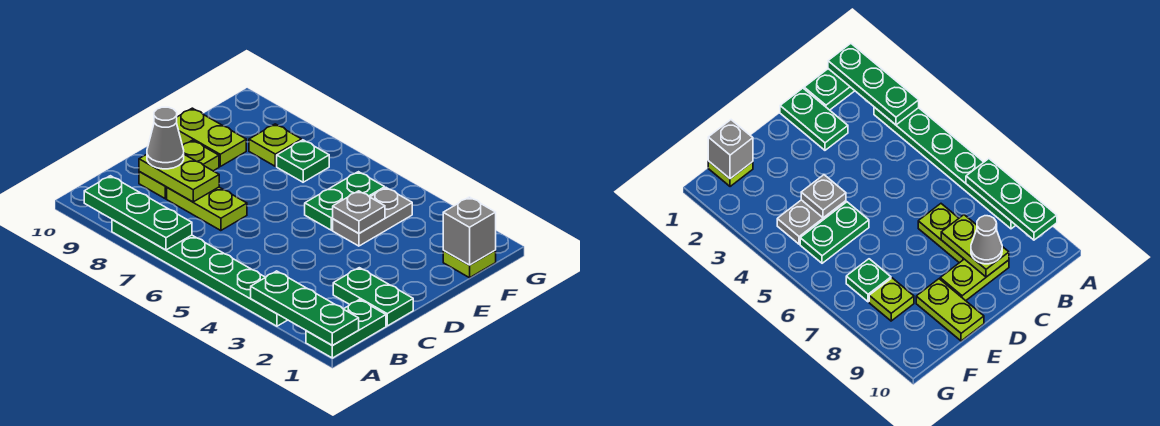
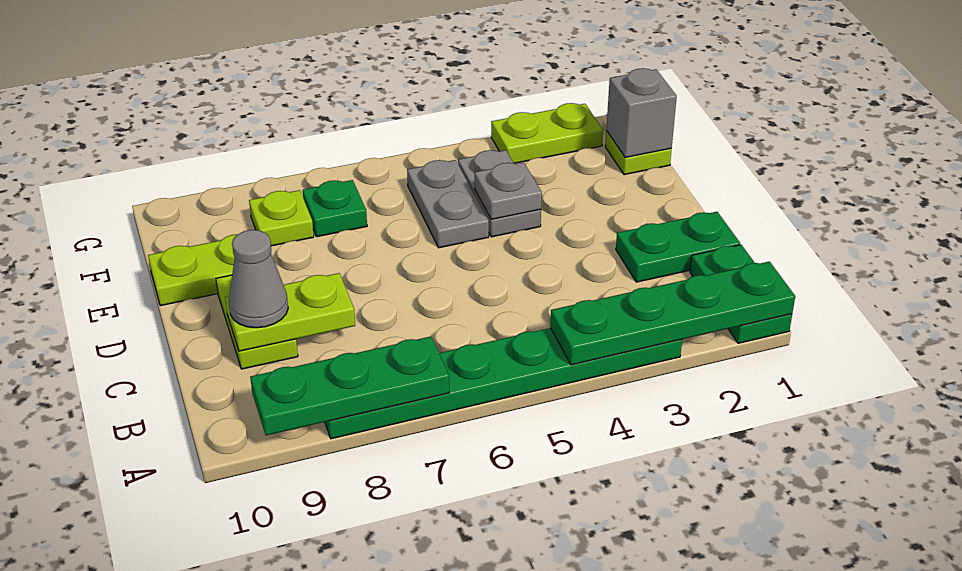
green plate A1:A3 level 2 -> green plate A1:A4 level 2
lime plate C7:C8 level 1 -> lime plate G2:G3 level 1
green plate E5:F5 level 1 -> grey plate E5:F5 level 1

